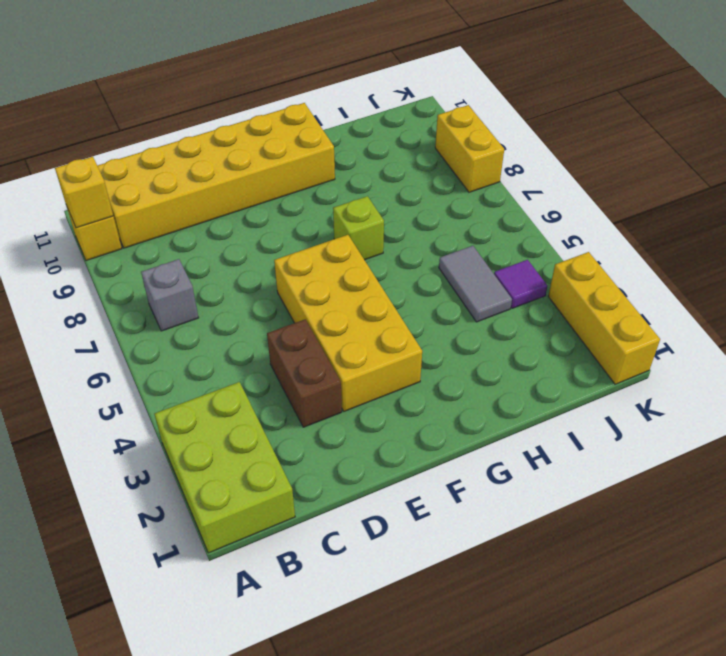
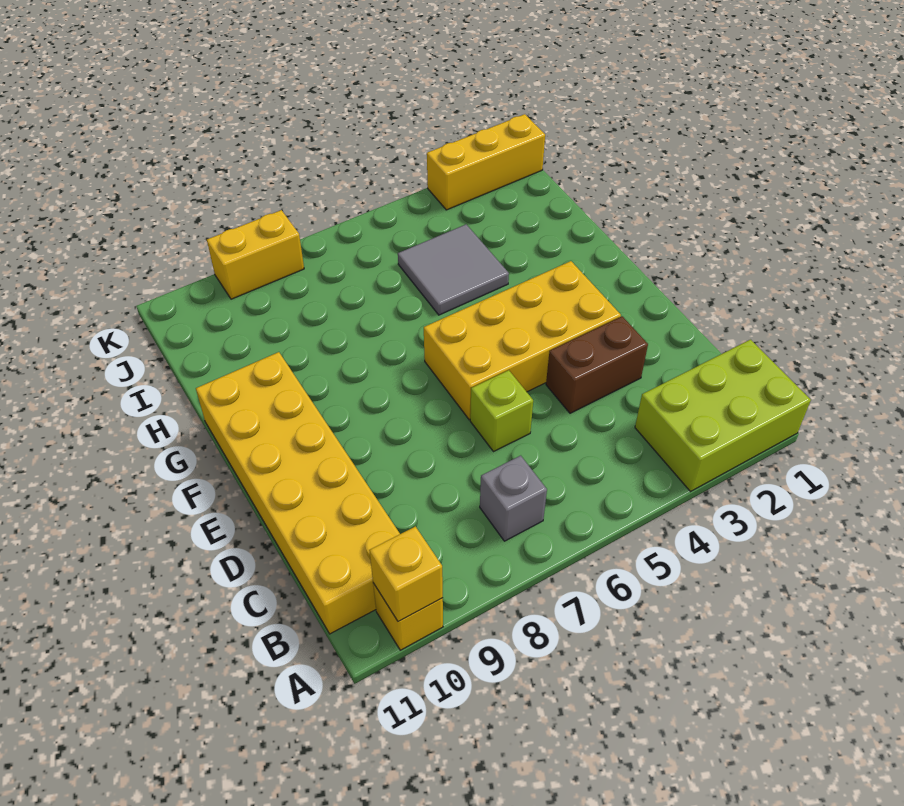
lime brick G7 level 1 -> lime brick D6 level 1
grey tile I4:I5 level 1 -> grey tile H4:I5 level 1
purple tile J4 level 1 -> none

